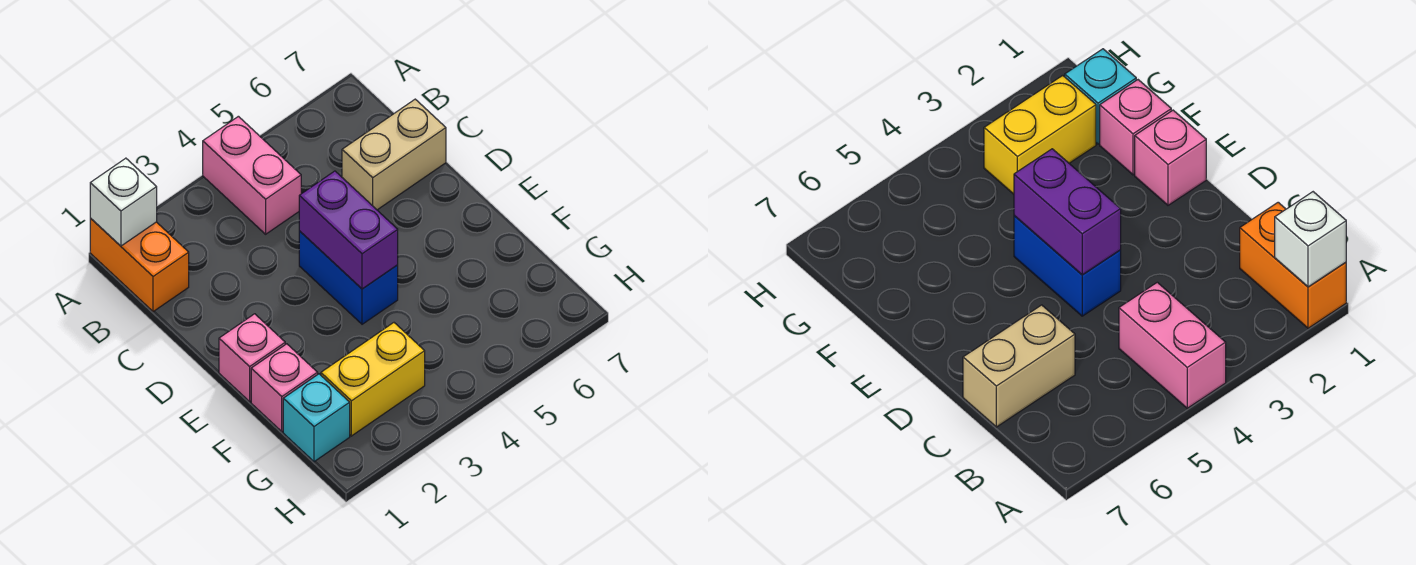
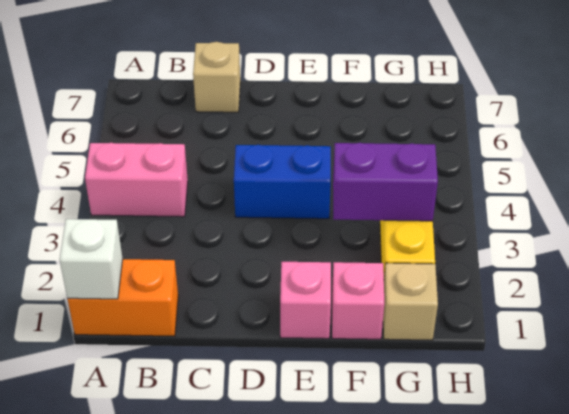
tan brick C6:C7 level 1 -> tan brick C7 level 1
purple brick D4:E4 level 2 -> purple brick F3:G3 level 2
cyan brick G1 level 1 -> tan brick G1 level 1

